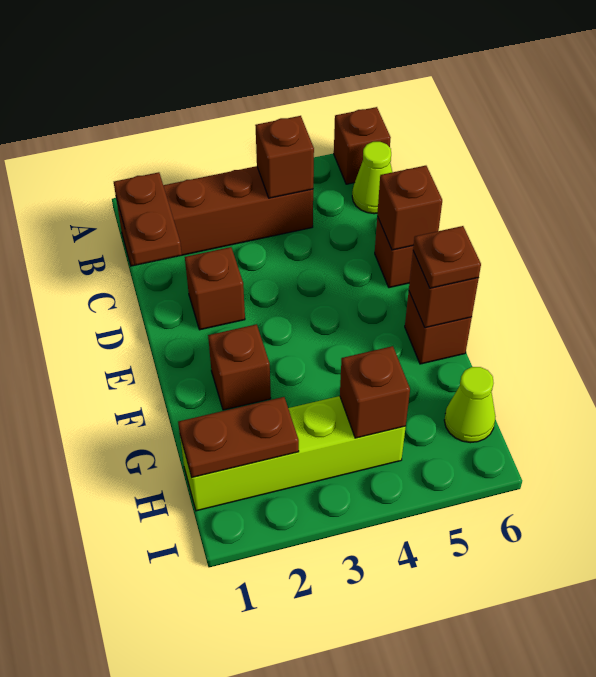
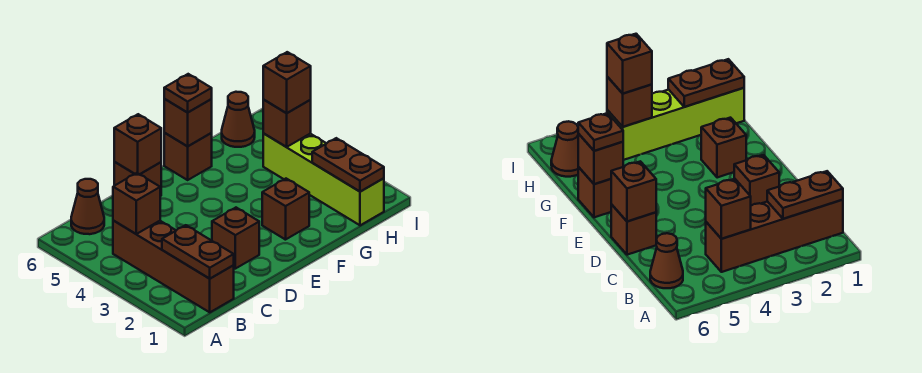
brown brick A6 level 1 -> brown brick H4 level 3
brown plate B1:C1 level 2 -> brown plate B1:B2 level 2
lime cone B6 level 1 -> brown cone B6 level 1
lime cone H6 level 1 -> brown cone H6 level 1

